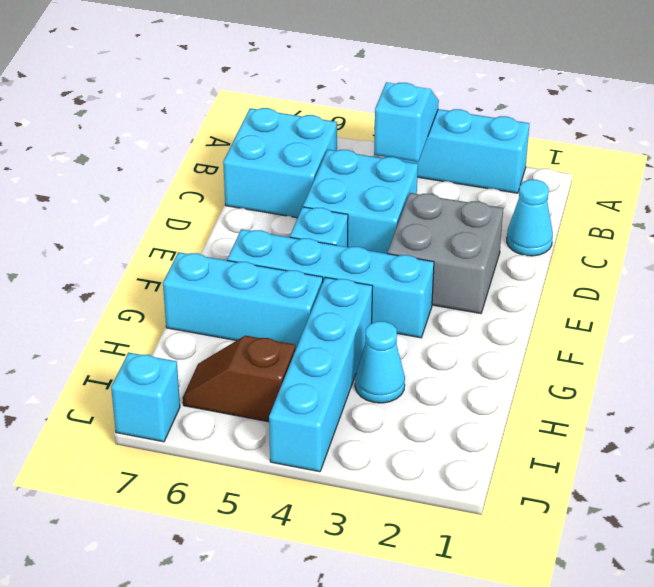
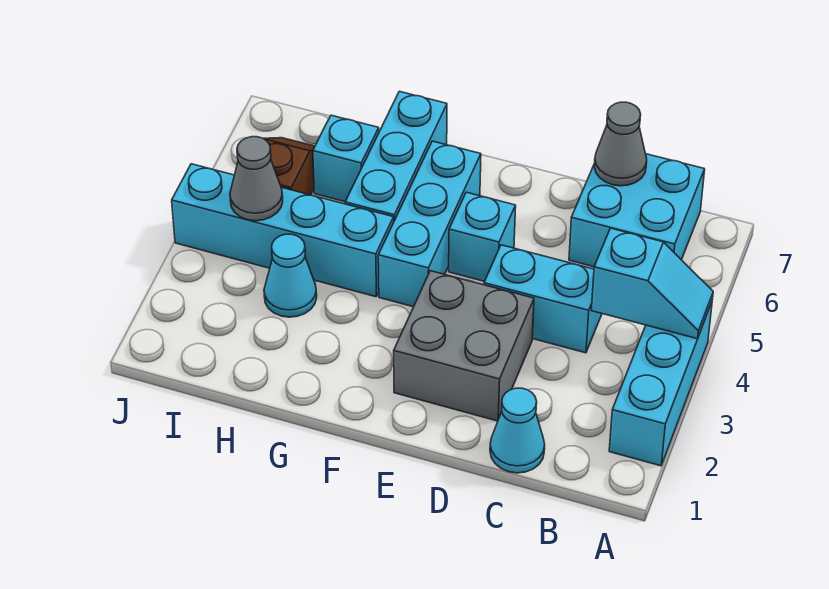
cyan brick C4:D5 level 1 -> cyan brick C4:D4 level 1
none -> grey cone C7 level 2
cyan brick F3:F6 level 1 -> cyan brick F4:F6 level 1
none -> grey cone I4 level 2
cyan brick J7 level 1 -> cyan brick H6 level 1

